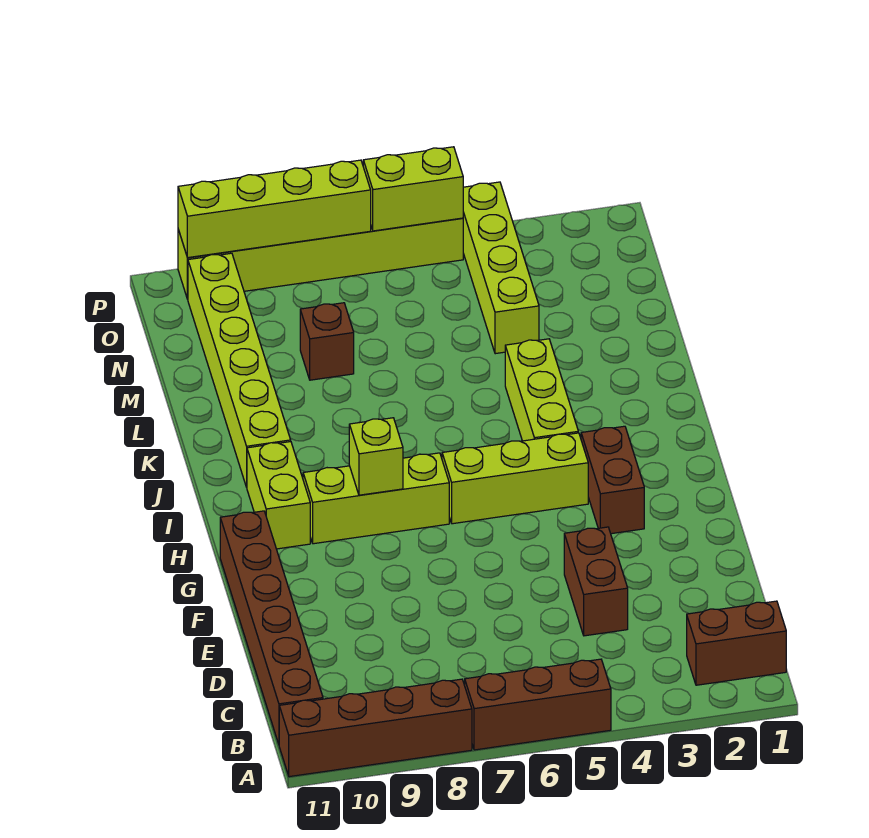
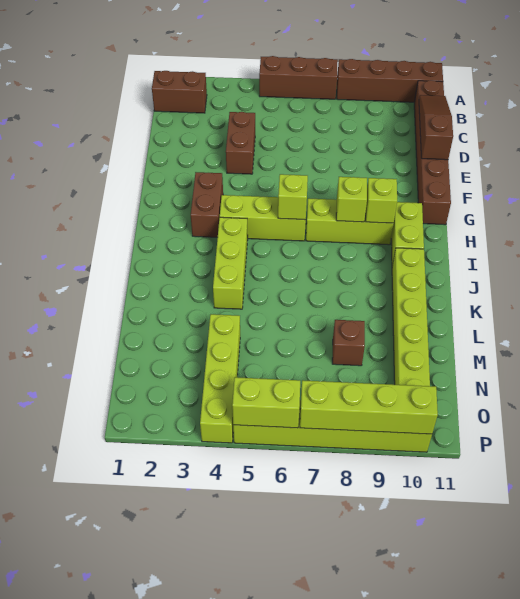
none -> brown slope C11:E11 level 2 top E
none -> lime brick H6 level 2
none -> lime brick H9 level 2

